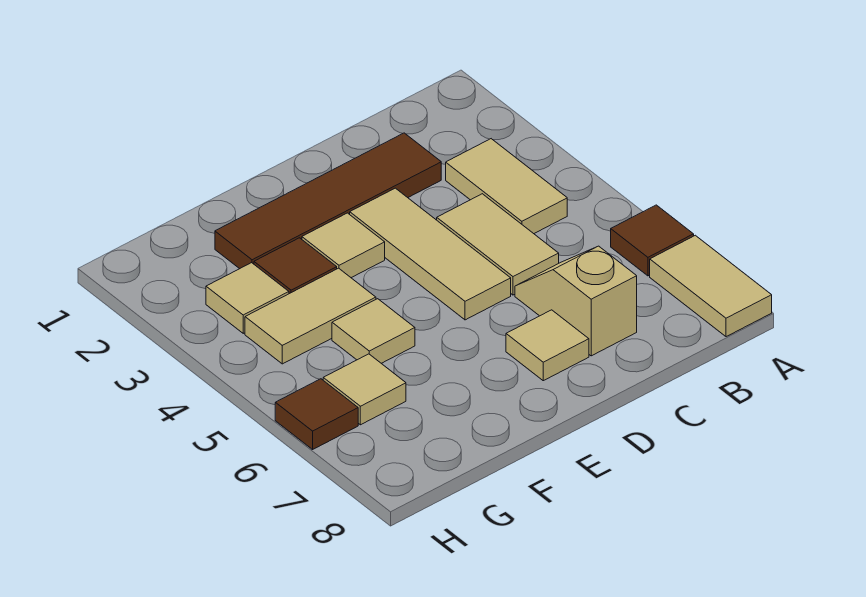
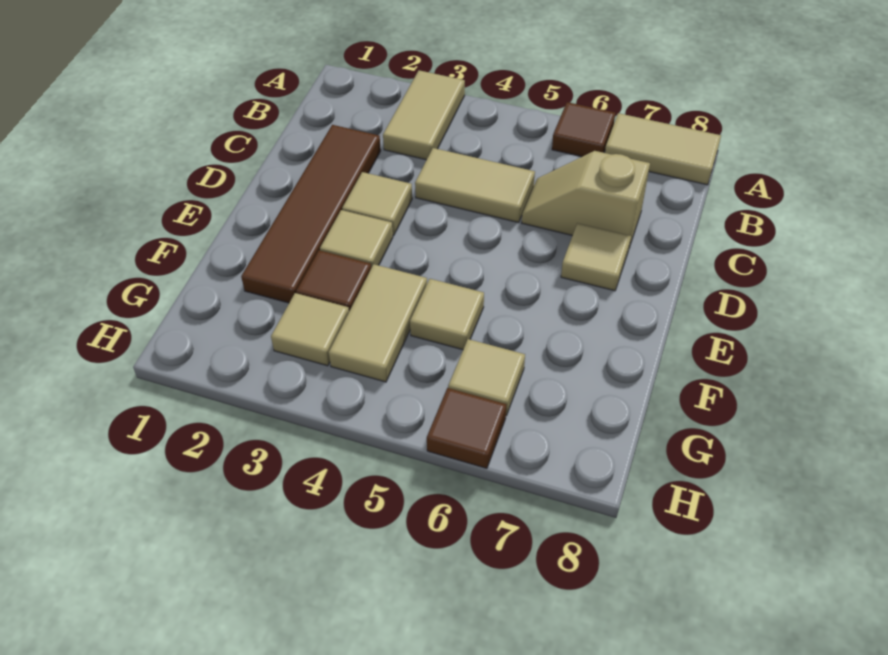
tan tile B3:B4 level 1 -> tan tile A3:B3 level 1
tan tile D3:D5 level 1 -> tan tile D3 level 1

